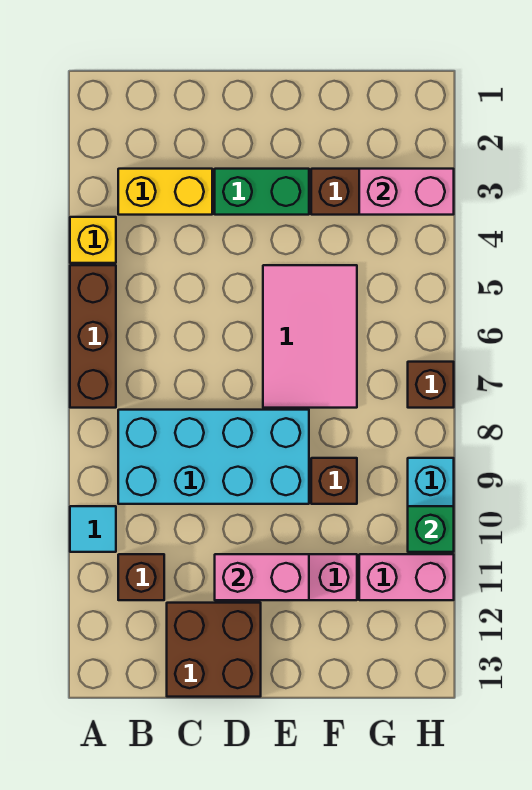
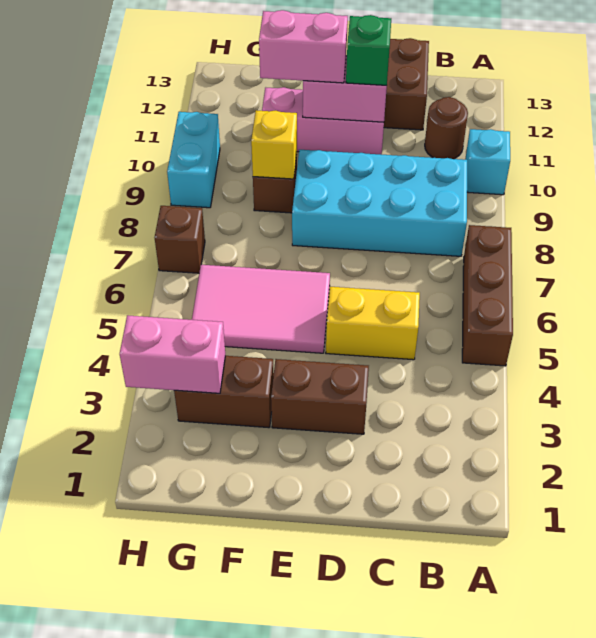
yellow brick A4 level 1 -> yellow brick F9 level 2
cyan tile A10 level 1 -> cyan brick A10 level 1
yellow brick B3:C3 level 1 -> yellow brick C5:D5 level 1
brown brick B11 level 1 -> brown round brick B11 level 1
green brick D3:E3 level 1 -> brown brick D3:E3 level 1
pink tile E5:F7 level 1 -> pink tile E5:G6 level 1
pink brick G11:H11 level 1 -> pink brick E11:F11 level 3
green brick H10 level 2 -> green brick D11 level 3

